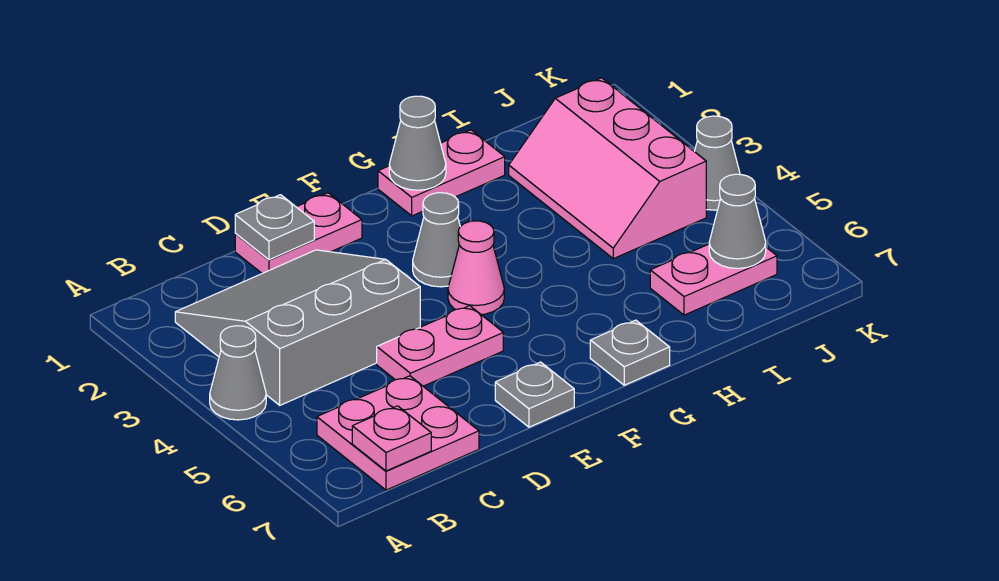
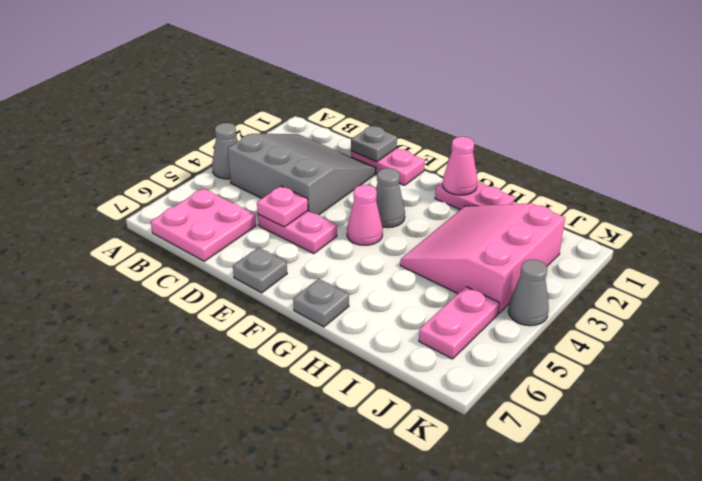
pink plate B7 level 2 -> pink plate D5 level 2
grey cone G1 level 2 -> pink cone G1 level 2
pink slope I2:J4 level 1 top J -> pink slope H2:J4 level 1 top J
pink plate I6:J6 level 1 -> pink plate J5:J6 level 1
grey cone J6 level 2 -> none

